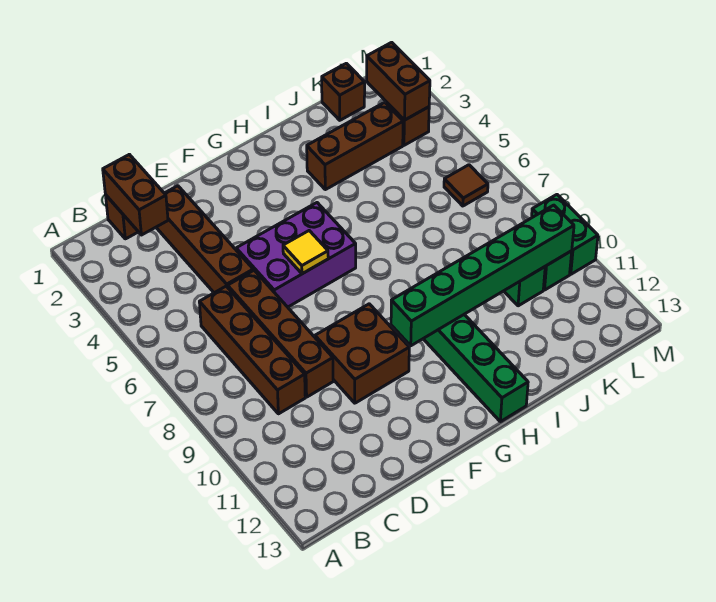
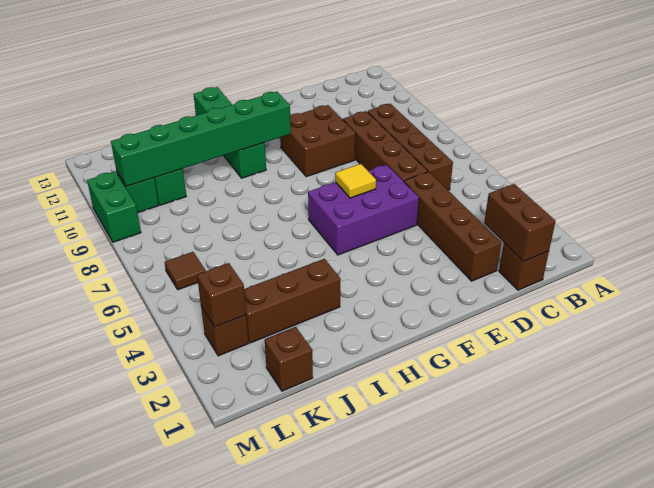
brown brick L2:L3 level 2 -> brown brick L3 level 2

